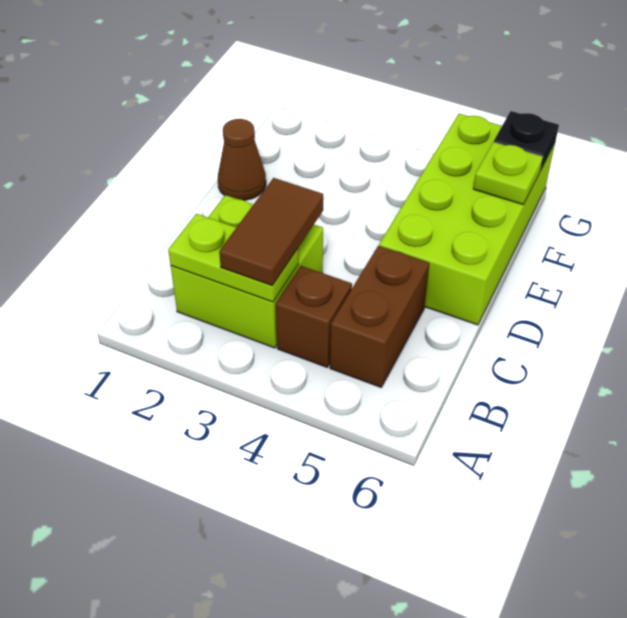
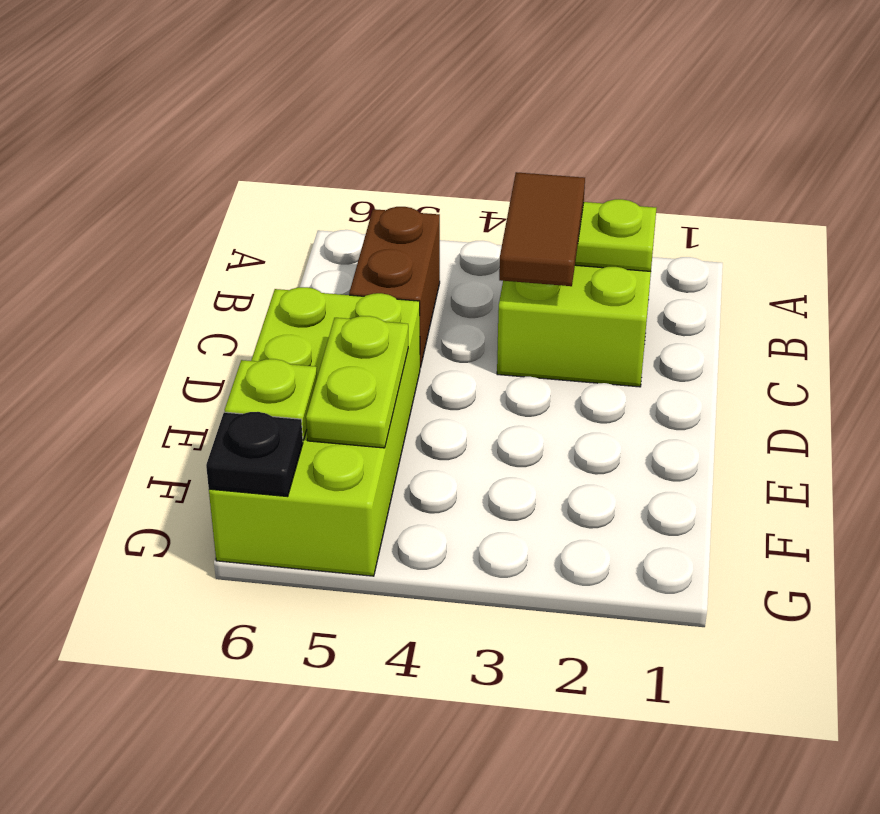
brown brick B4 level 1 -> none
brown cone E1 level 1 -> none
none -> lime plate E5:F5 level 2

